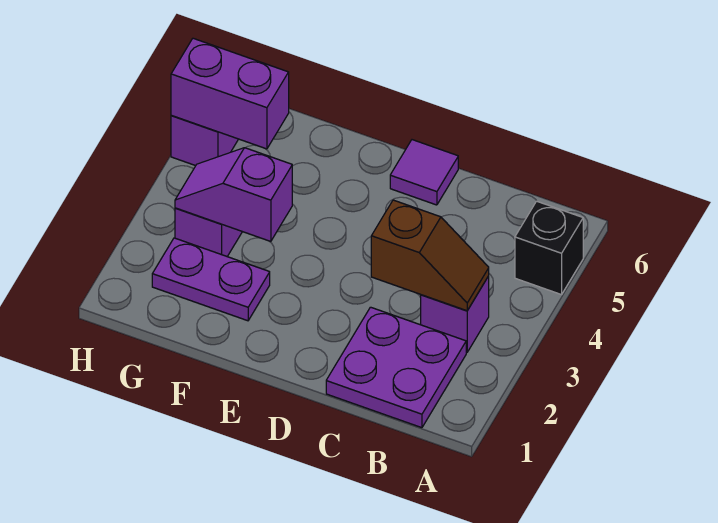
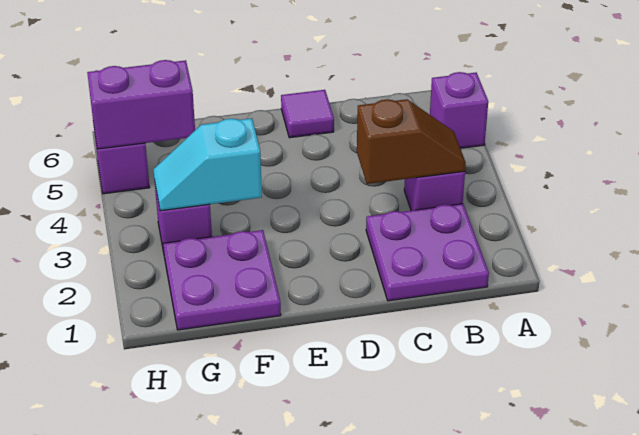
black brick A5 level 1 -> purple brick A5 level 1
purple plate F2:G2 level 1 -> purple plate F1:G2 level 1
purple slope F3:G3 level 2 top F -> cyan slope F3:G3 level 2 top F

